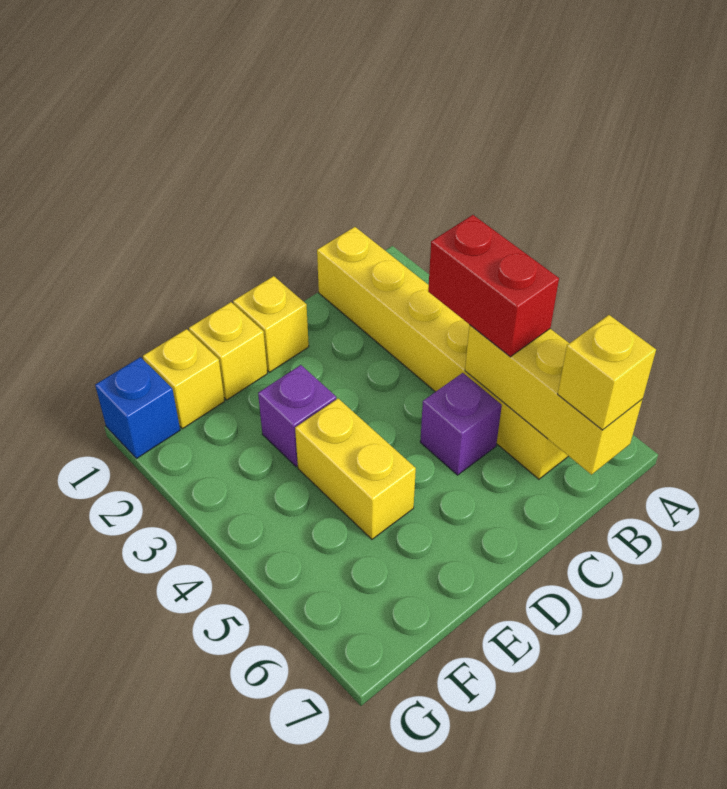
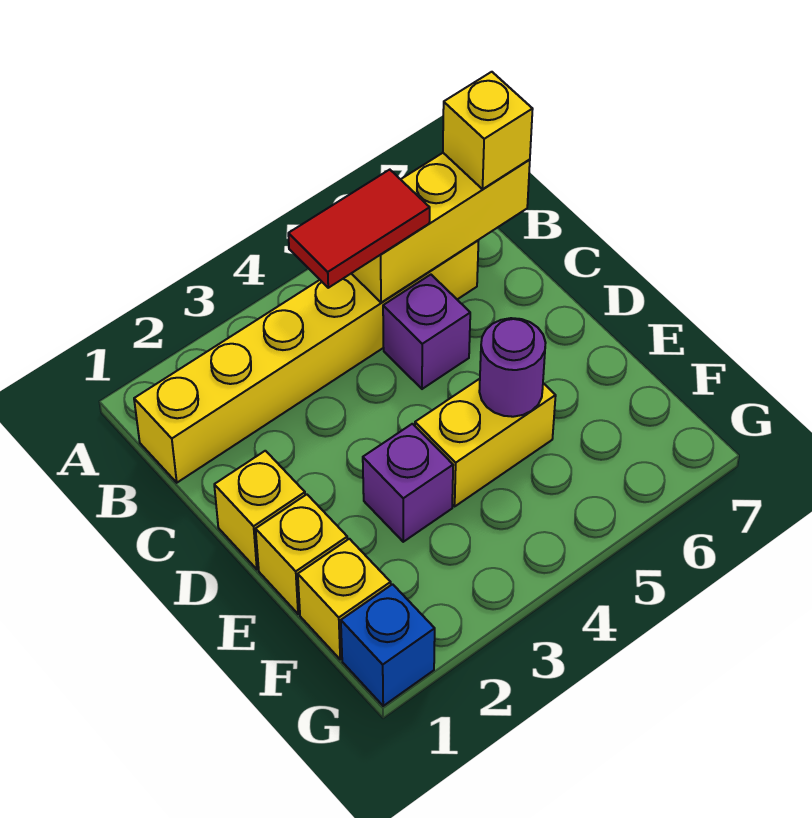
red brick B4:B5 level 3 -> red tile B4:B5 level 3
none -> purple round brick E5 level 2

